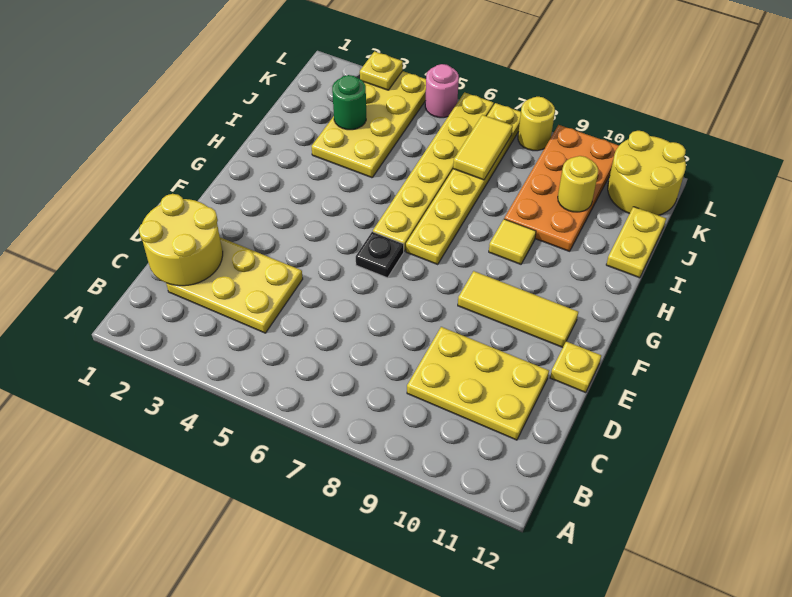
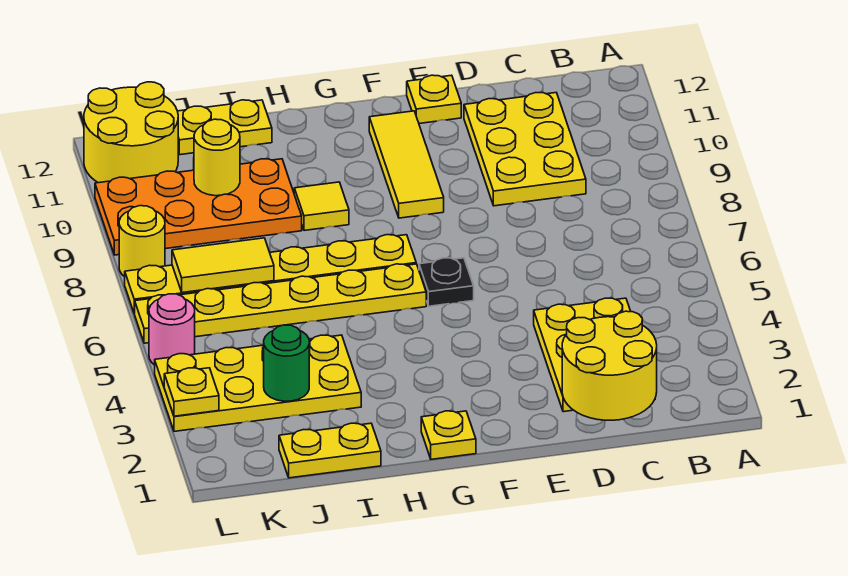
none -> yellow plate G1 level 1
none -> yellow plate I1:J1 level 1

